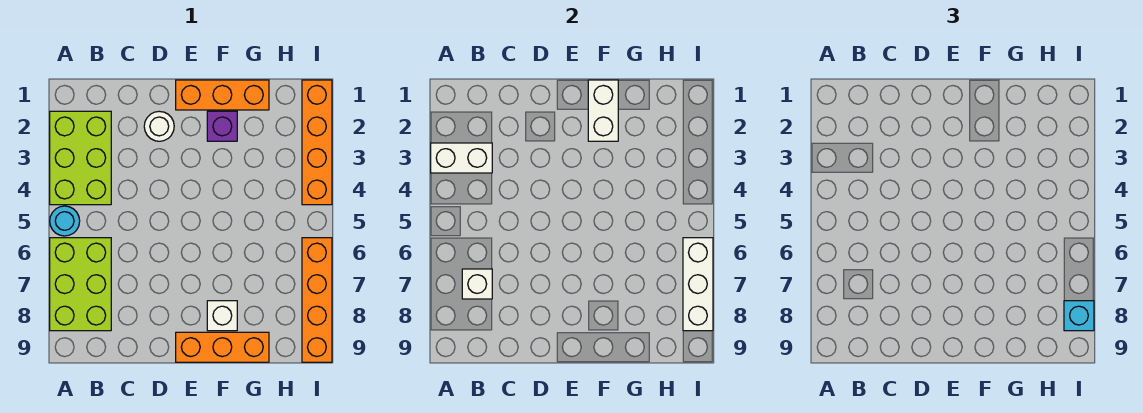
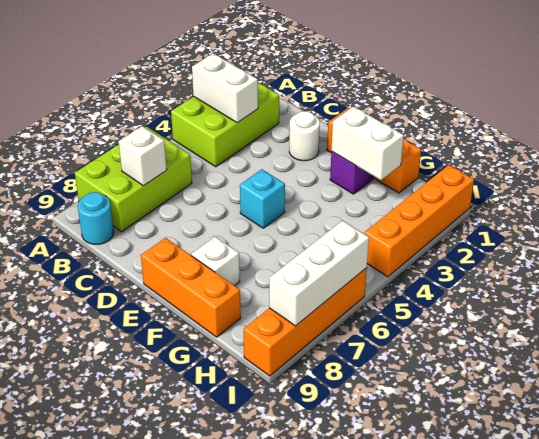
cyan round brick A5 level 1 -> cyan round brick B9 level 1
white brick F1:F2 level 2 -> white brick F2:G2 level 2
cyan brick I8 level 3 -> cyan brick E5 level 1

